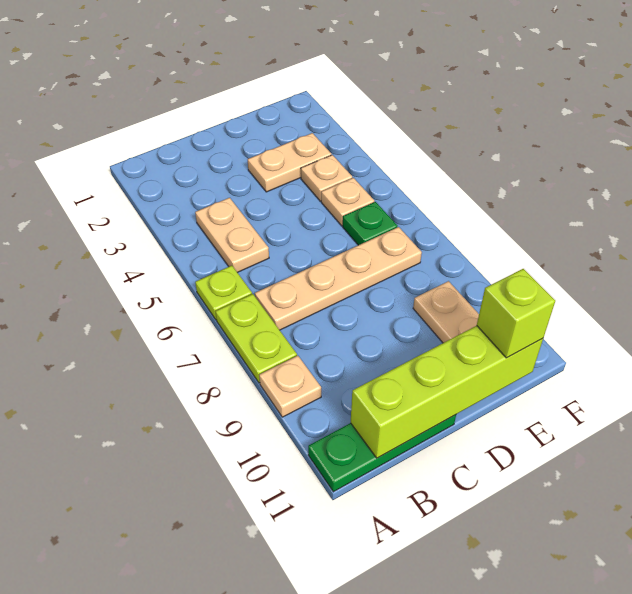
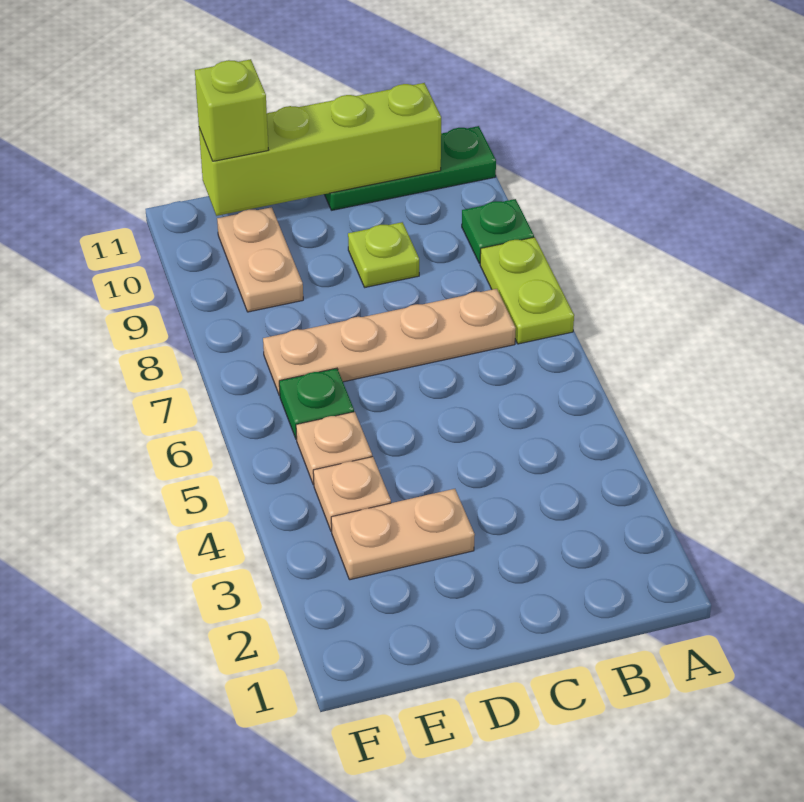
lime plate A6 level 1 -> lime plate C9 level 1
tan plate A9 level 1 -> green plate A9 level 1
tan plate B4:B5 level 1 -> none

